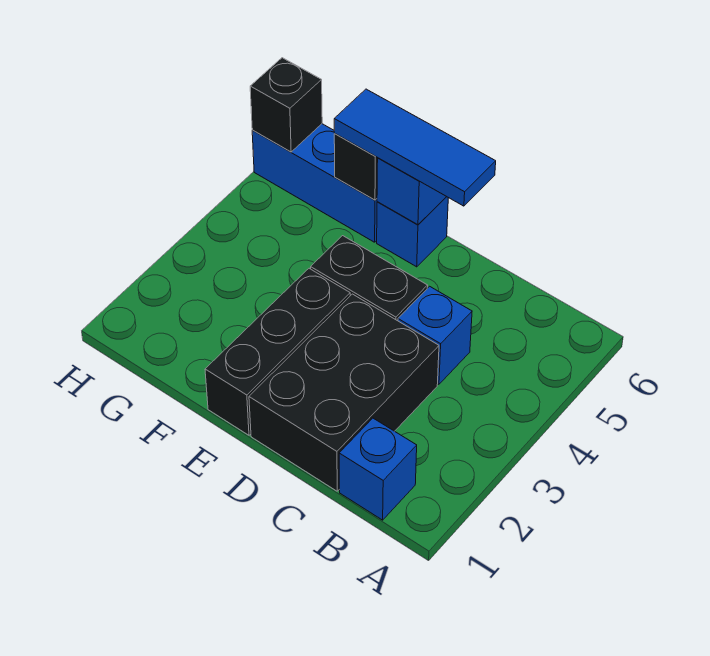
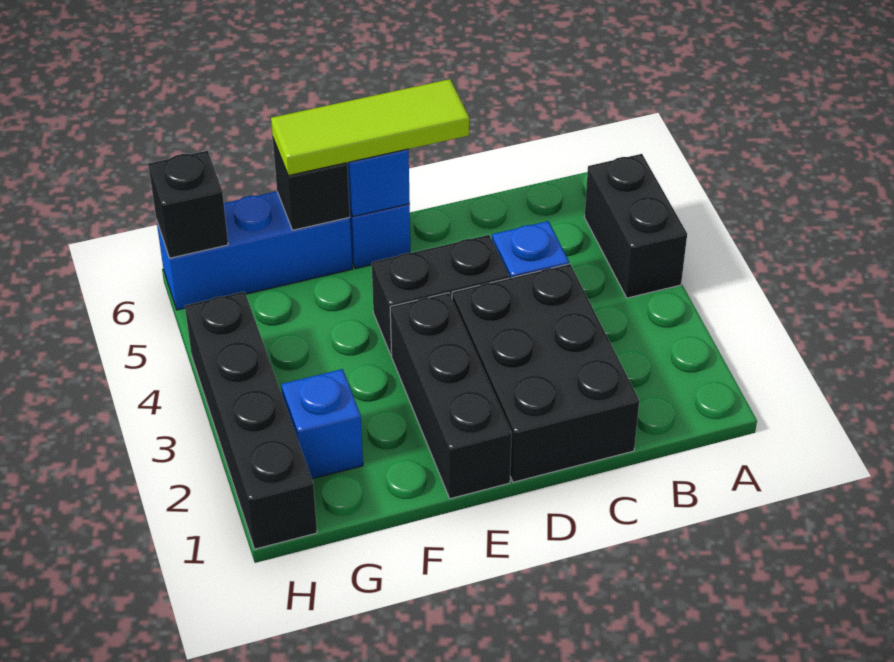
none -> black brick A4:A5 level 1
blue brick B1 level 1 -> blue brick G2 level 1
blue tile D6:F6 level 3 -> lime tile D6:F6 level 3
none -> black brick H1:H4 level 1

